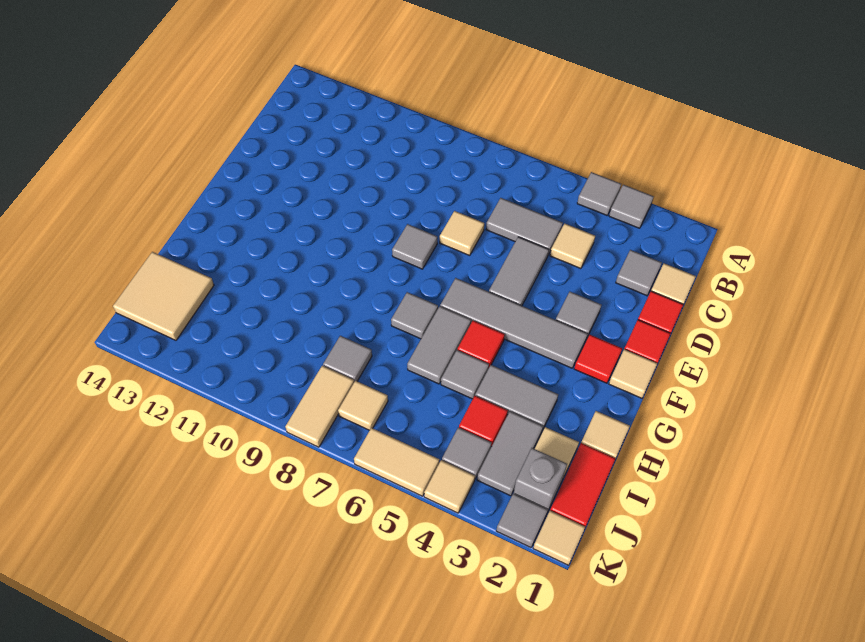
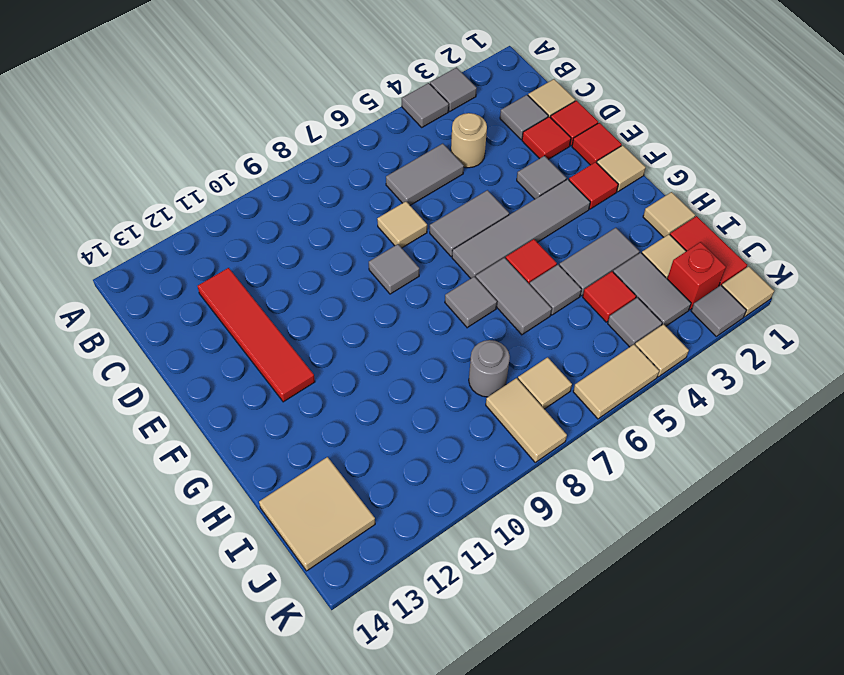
tan tile C4 level 1 -> tan round brick C4 level 1
none -> red tile C12:F12 level 1
none -> red tile D2 level 1
grey tile D5:E5 level 1 -> grey tile E5:E6 level 1
grey tile I8 level 1 -> grey round brick I8 level 1
grey brick J2 level 1 -> red brick J2 level 1

